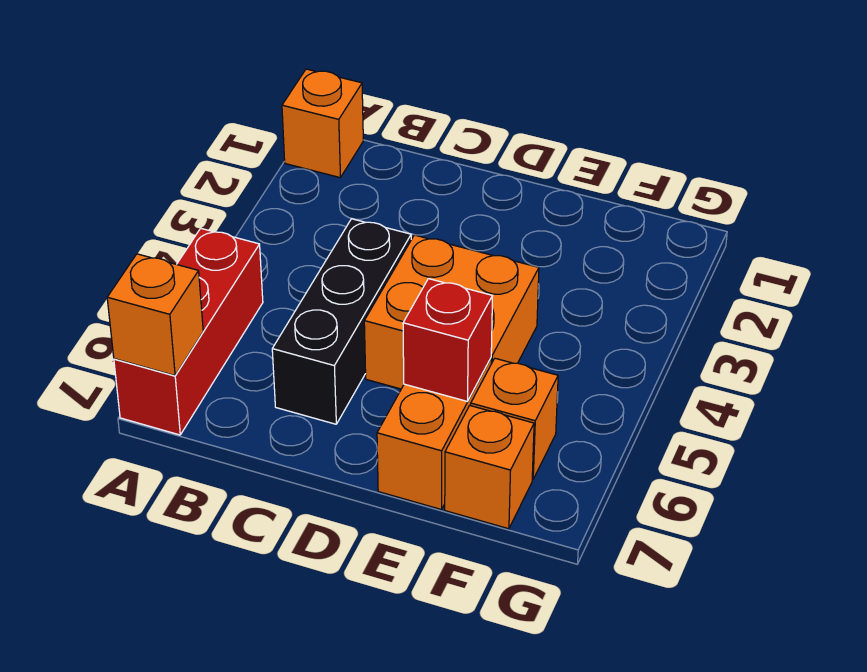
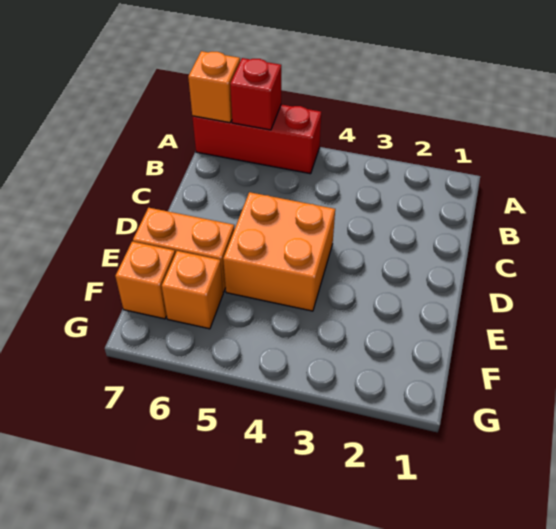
orange brick A1 level 1 -> none
black brick C4:C6 level 1 -> none
red brick E6 level 2 -> red brick A6 level 2

